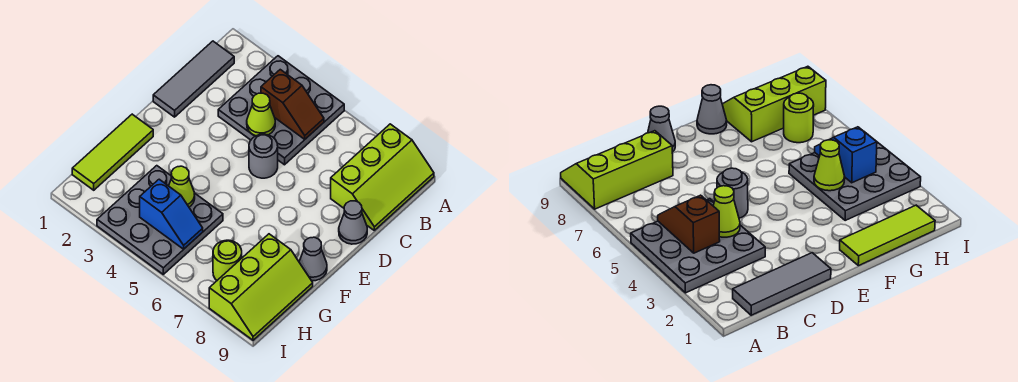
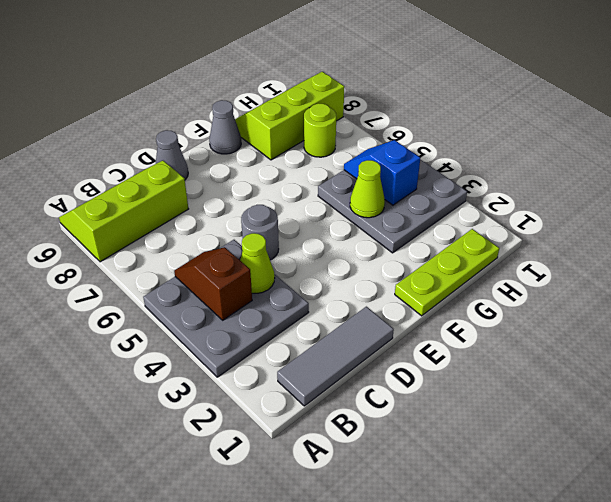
lime tile F1:H1 level 1 -> lime plate F1:H1 level 1

